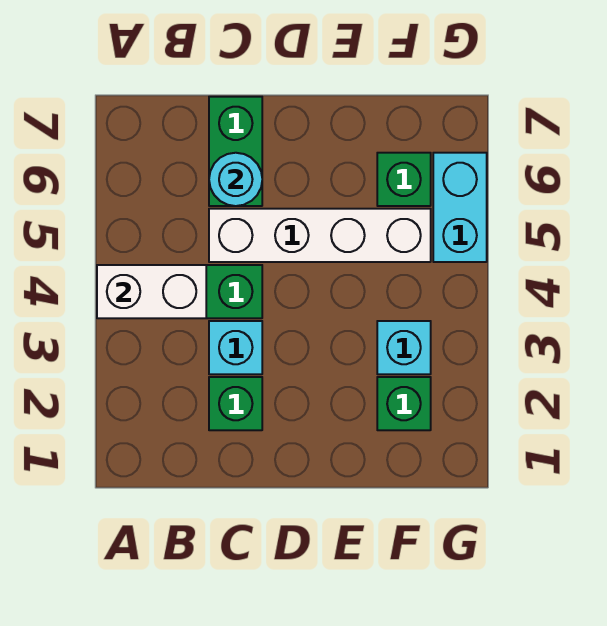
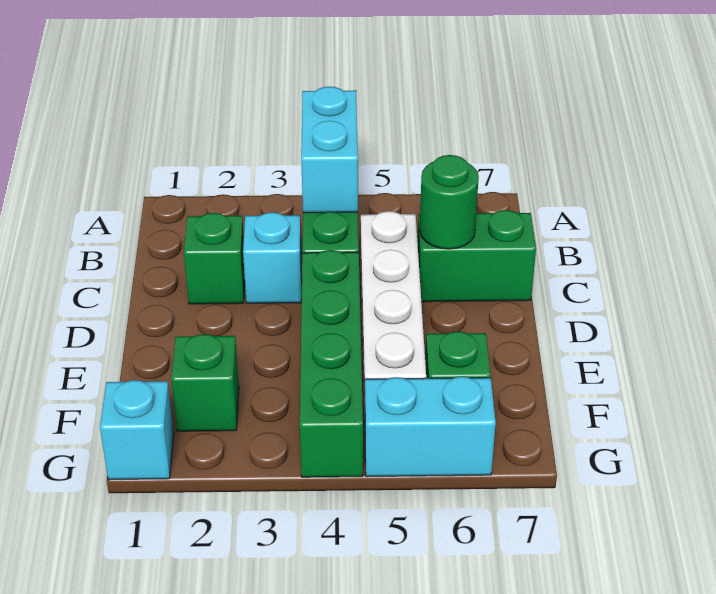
white brick A4:B4 level 2 -> cyan brick A4:B4 level 2
cyan round brick C6 level 2 -> green round brick C6 level 2
none -> green brick D4:G4 level 1
cyan brick F3 level 1 -> cyan brick G1 level 1

